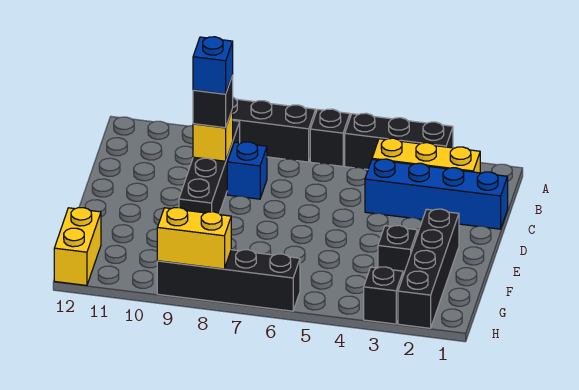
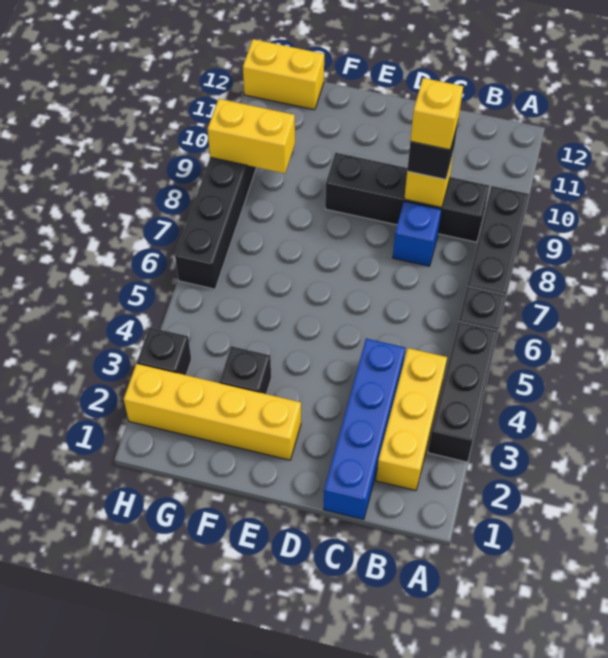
blue brick C9 level 4 -> yellow brick C9 level 4
black brick E2:H2 level 1 -> yellow brick E2:H2 level 1
yellow brick H8:H9 level 2 -> yellow brick G9:H9 level 2

